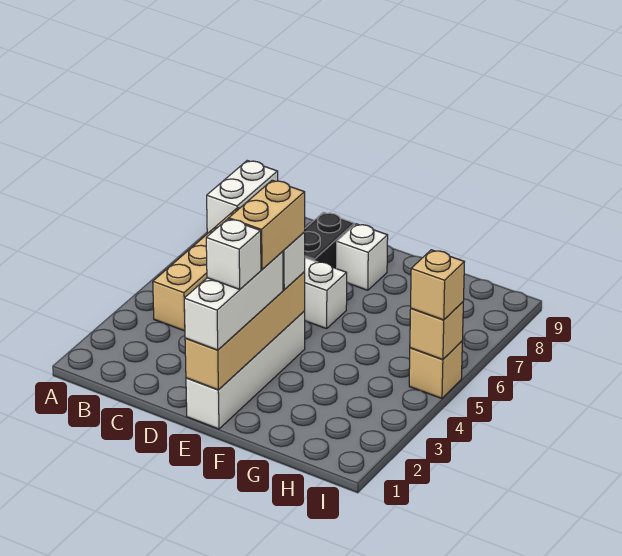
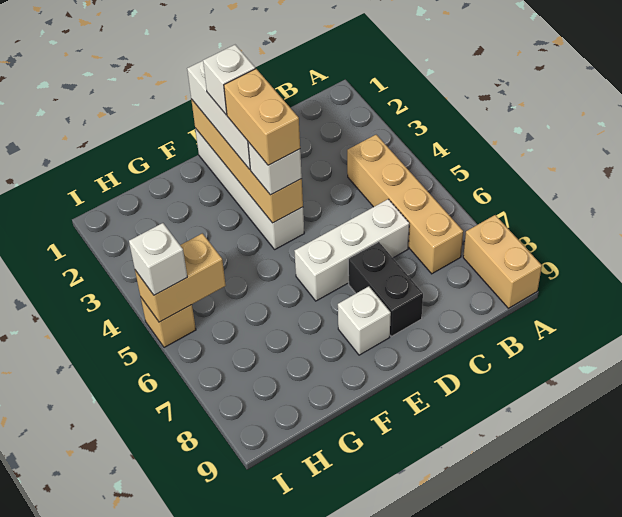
white brick A8:A9 level 1 -> tan brick A8:A9 level 1
tan brick I5 level 2 -> tan brick H5:I5 level 2
tan brick I5 level 3 -> white brick I5 level 3

